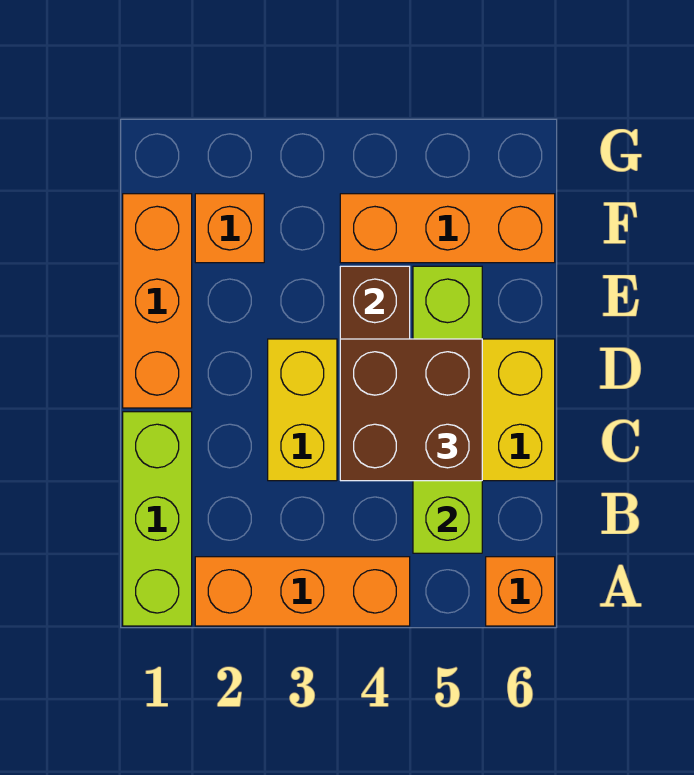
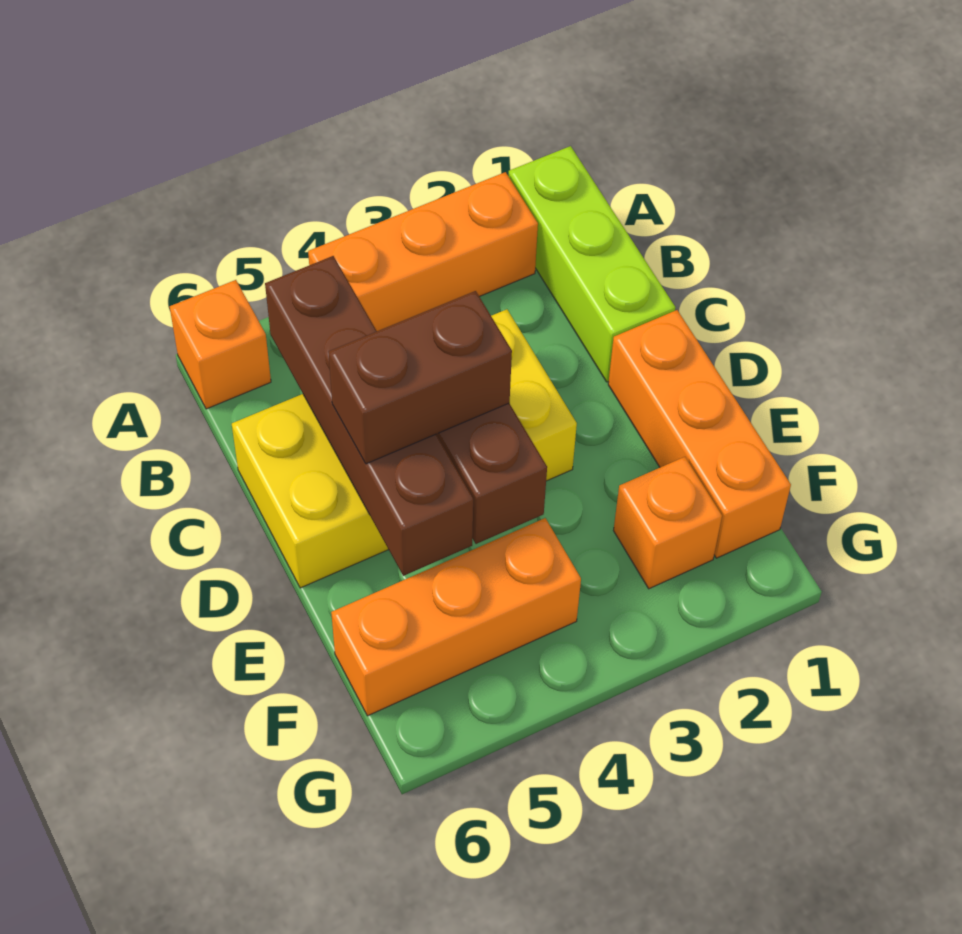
lime brick B5:E5 level 2 -> brown brick B5:E5 level 2
brown brick C4:D5 level 3 -> brown brick D4:D5 level 3

